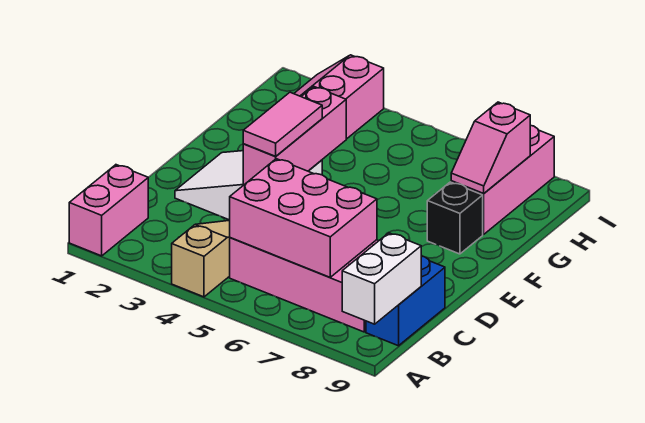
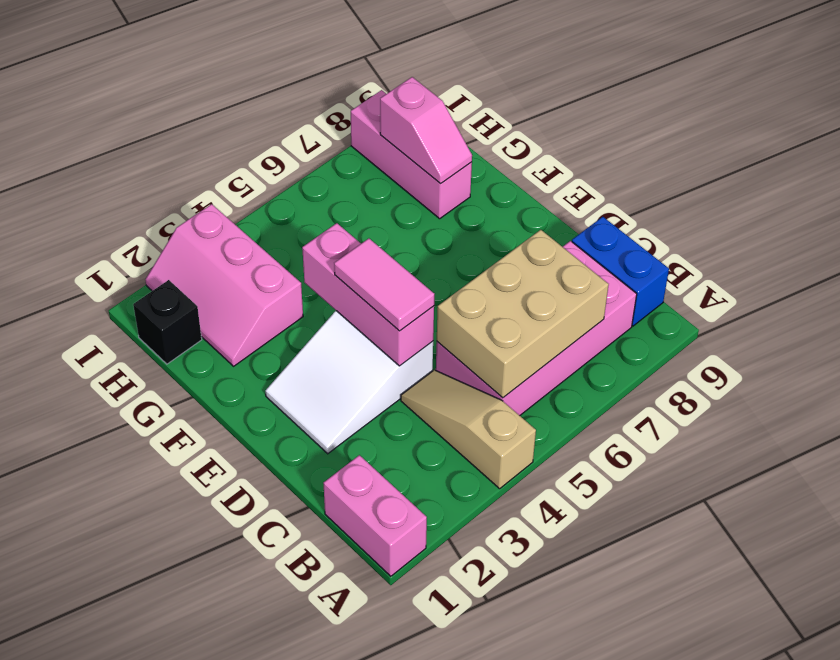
white brick A9:B9 level 2 -> none
pink brick B5:C7 level 2 -> tan brick B5:C7 level 2
black brick F8 level 1 -> black brick H1 level 1

